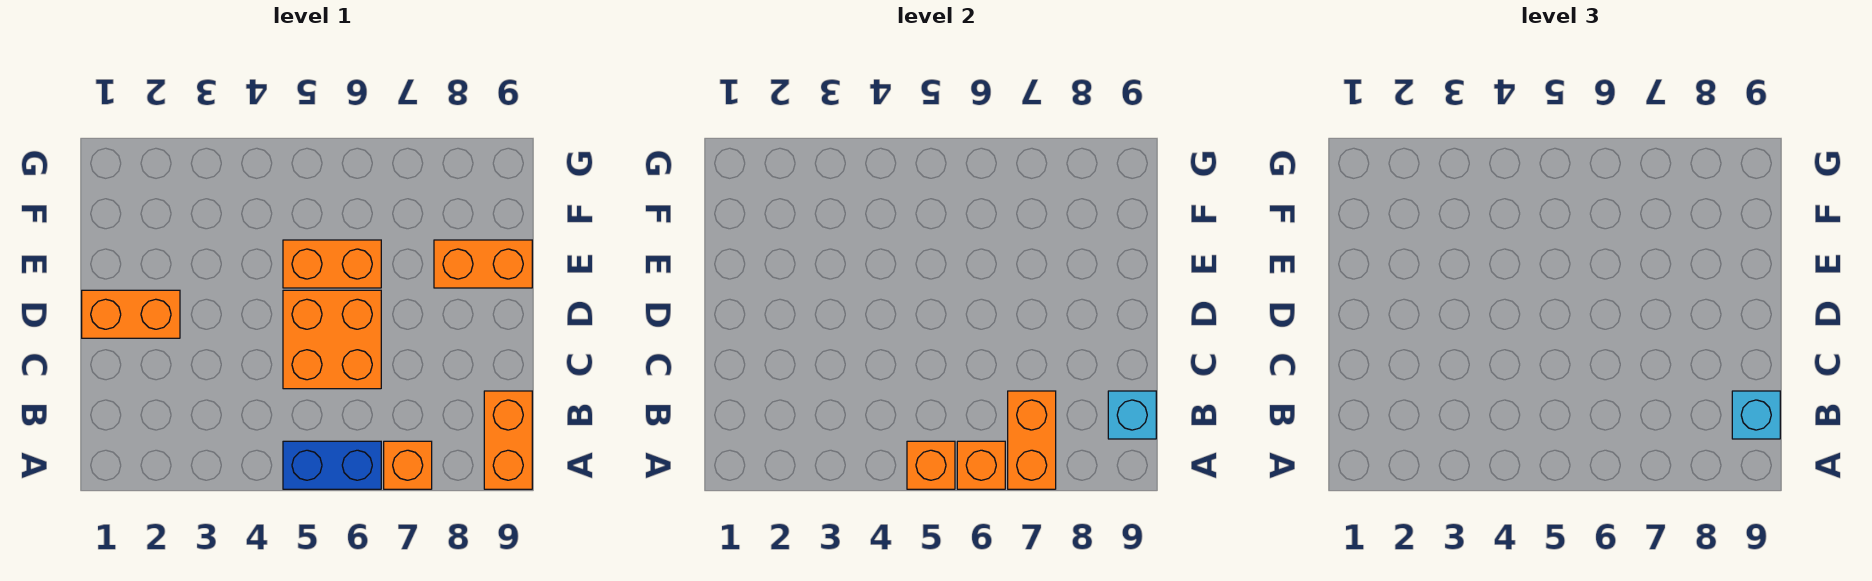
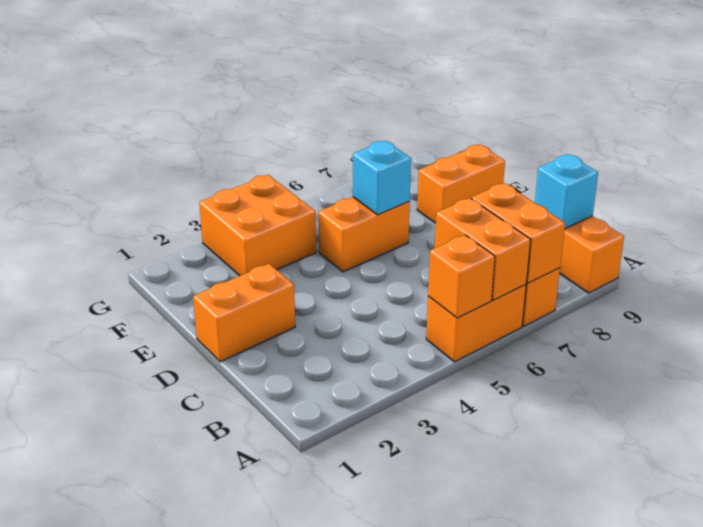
blue brick A5:A6 level 1 -> orange brick A5:A6 level 1
orange brick A6 level 2 -> orange brick A6:B6 level 2
cyan brick B9 level 3 -> cyan brick E6 level 2
orange brick C5:D6 level 1 -> orange brick F3:G4 level 1

